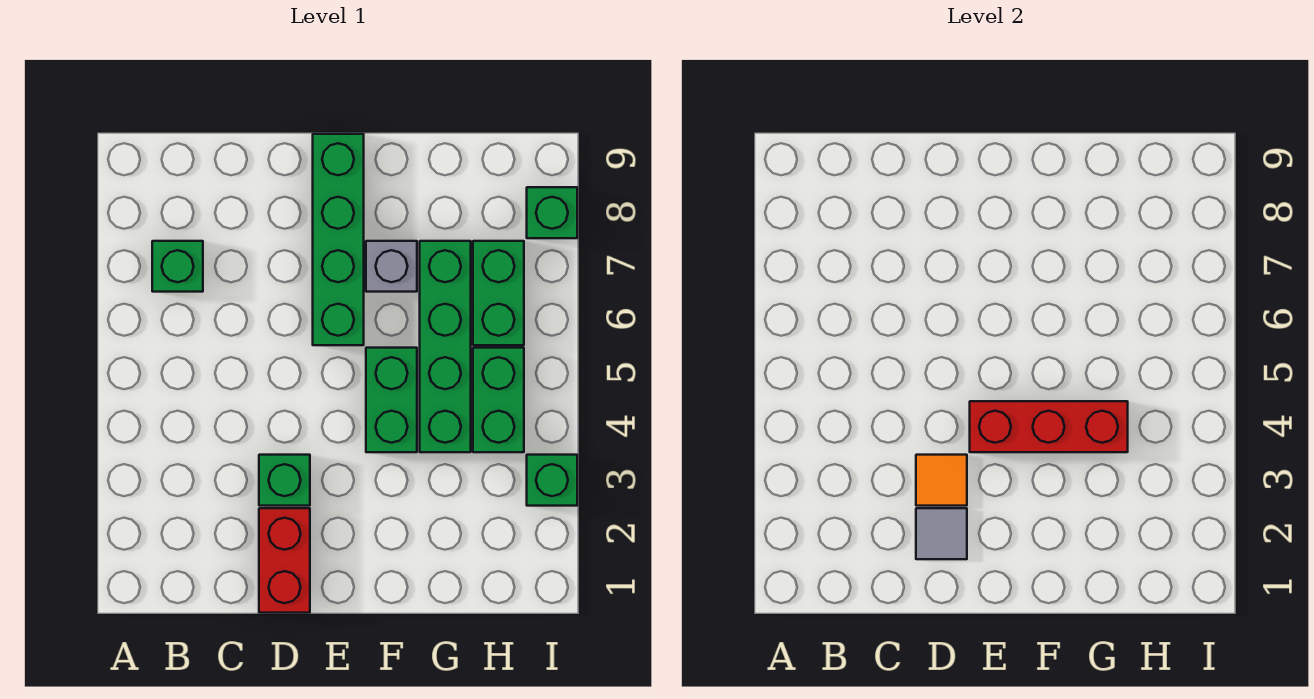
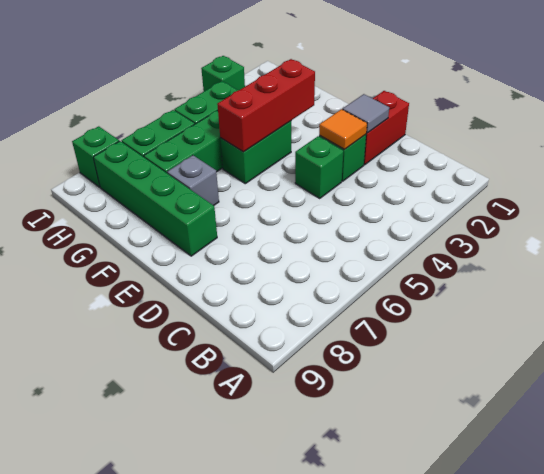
green brick B7 level 1 -> green brick D4 level 1
red brick E4:G4 level 2 -> red brick F3:F5 level 2
green brick E6:E9 level 1 -> green brick E8:H8 level 1

